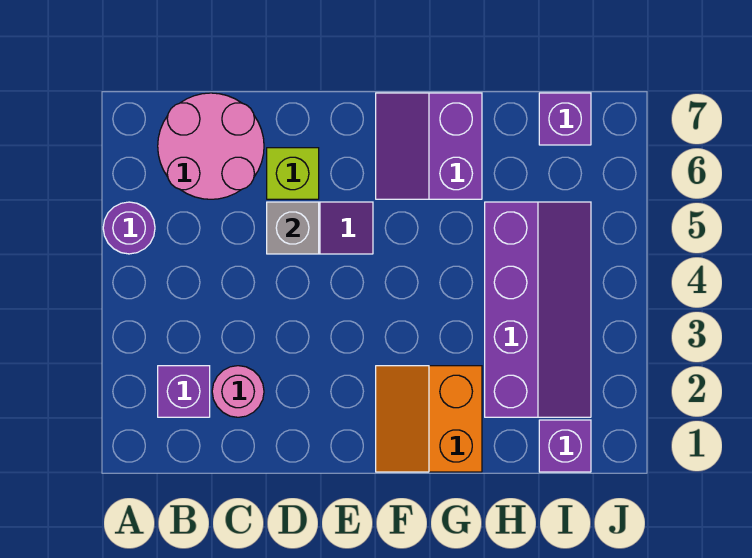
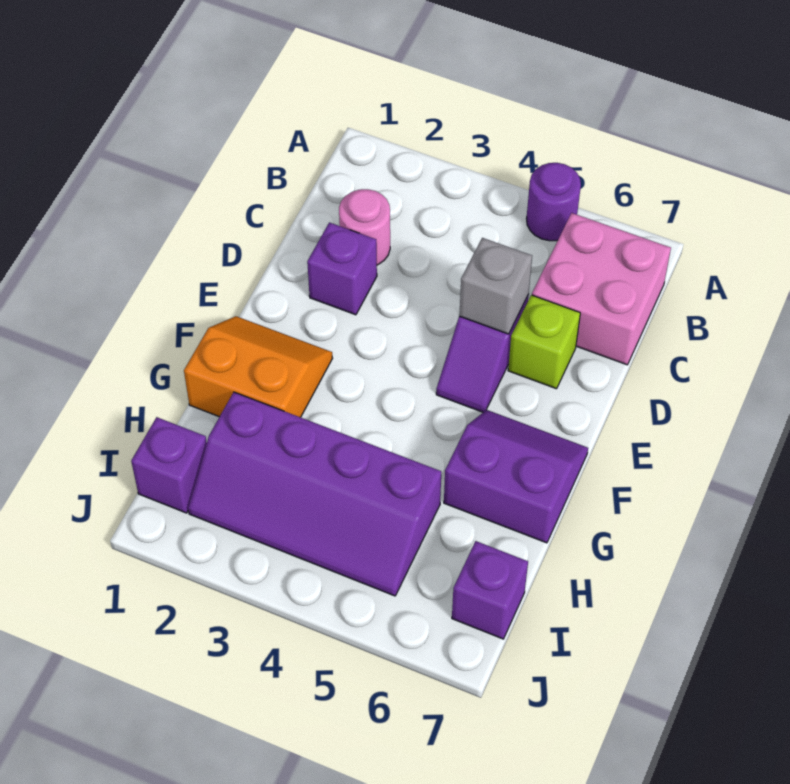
purple brick B2 level 1 -> purple brick D2 level 1
pink round brick B6:C7 level 1 -> pink brick B6:C7 level 1

